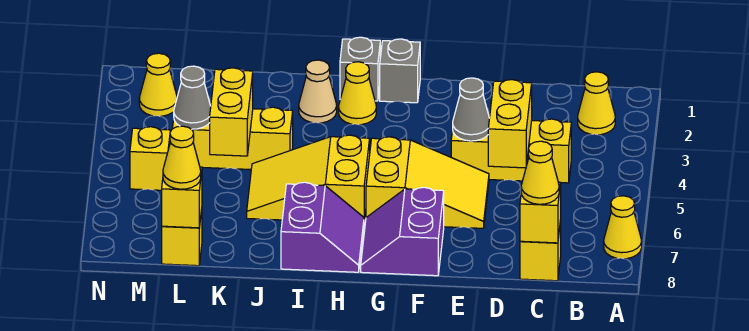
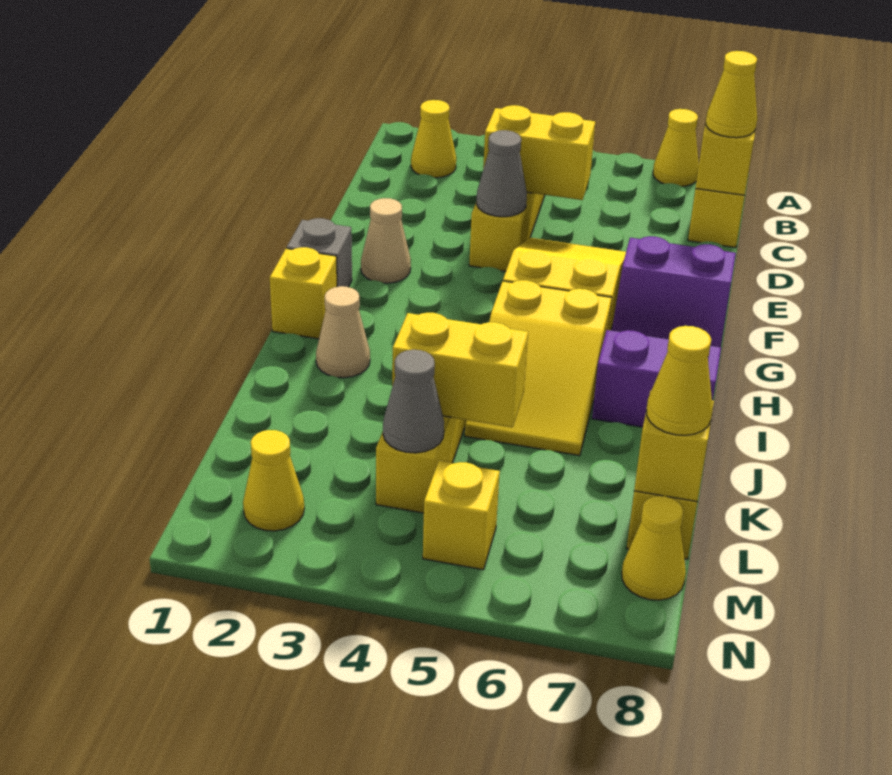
none -> tan cone F2 level 1
grey brick H1 level 1 -> yellow brick H1 level 1
yellow cone H2 level 1 -> yellow cone M8 level 1

